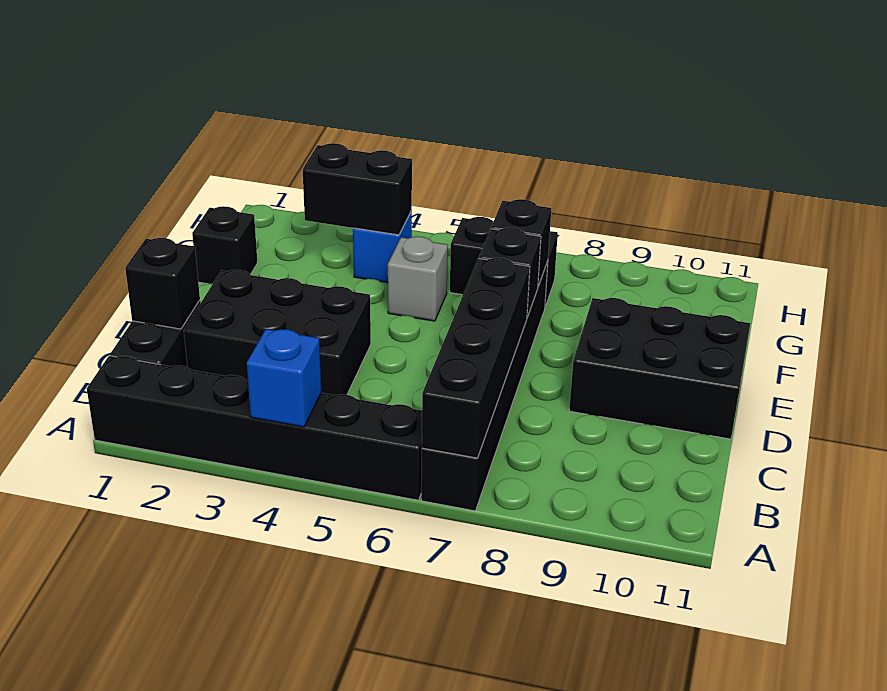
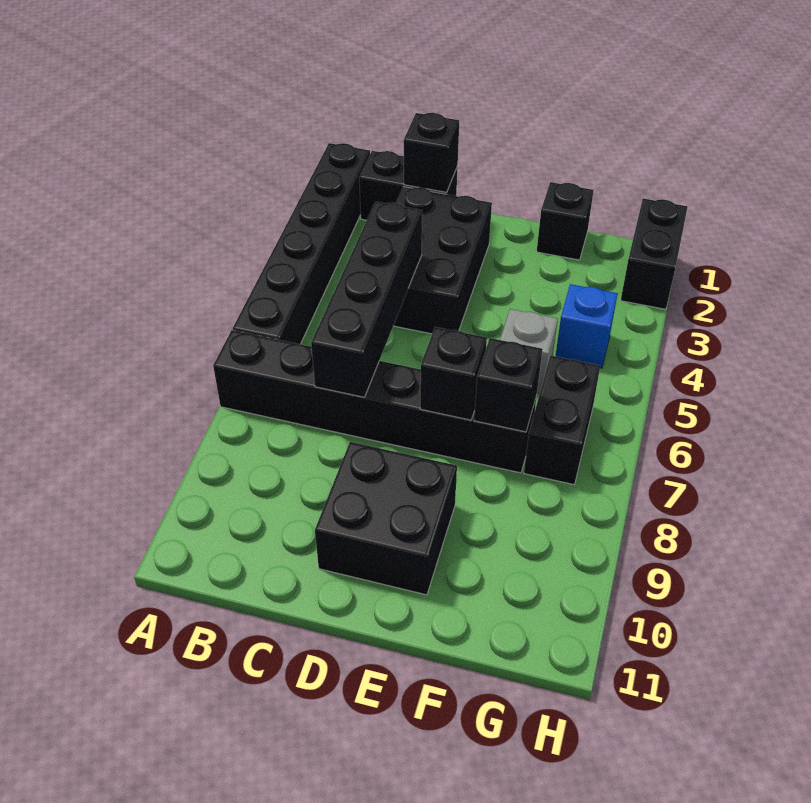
blue brick A4 level 2 -> none
black brick A7:D7 level 2 -> black brick C4:C7 level 2
black brick D9:E11 level 1 -> black brick D9:E10 level 1
black brick G3:G4 level 2 -> black brick H1:H2 level 1

